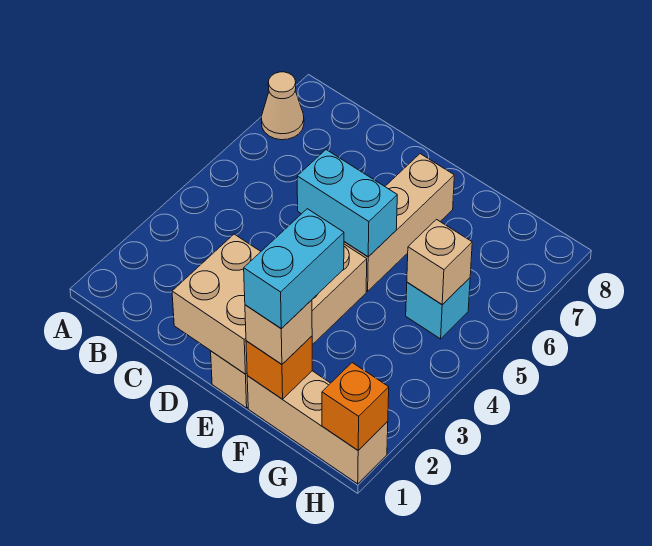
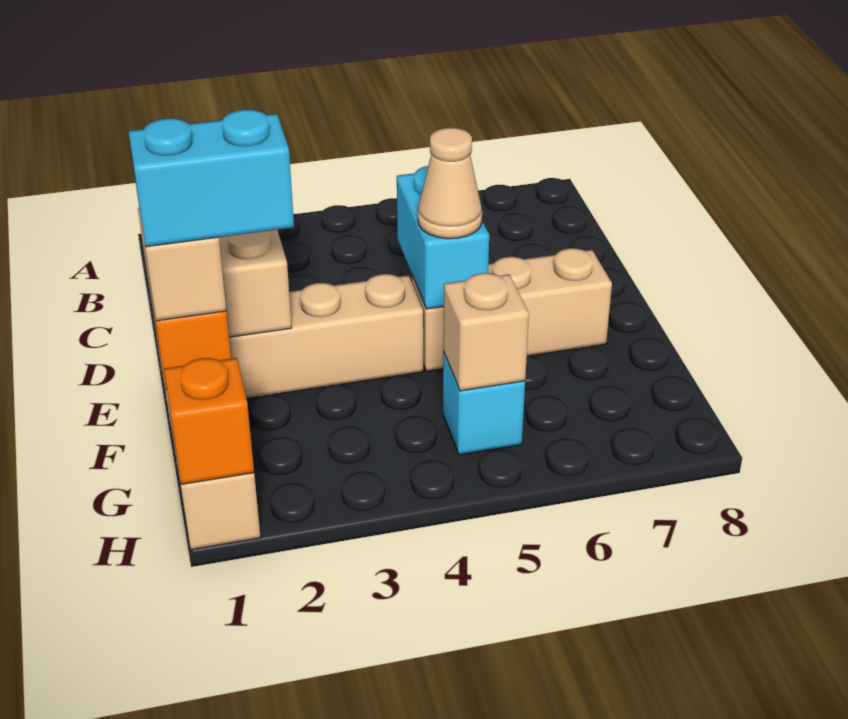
tan cone A7 level 1 -> tan cone E5 level 3

